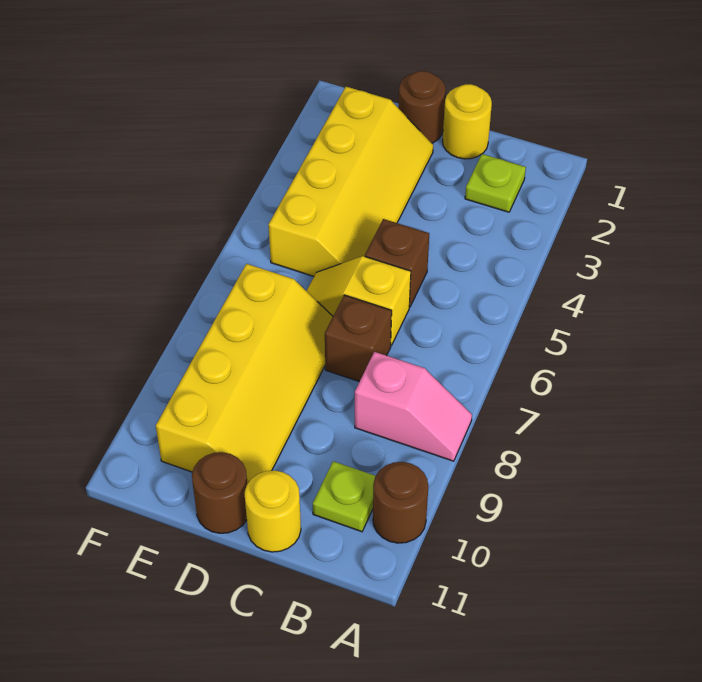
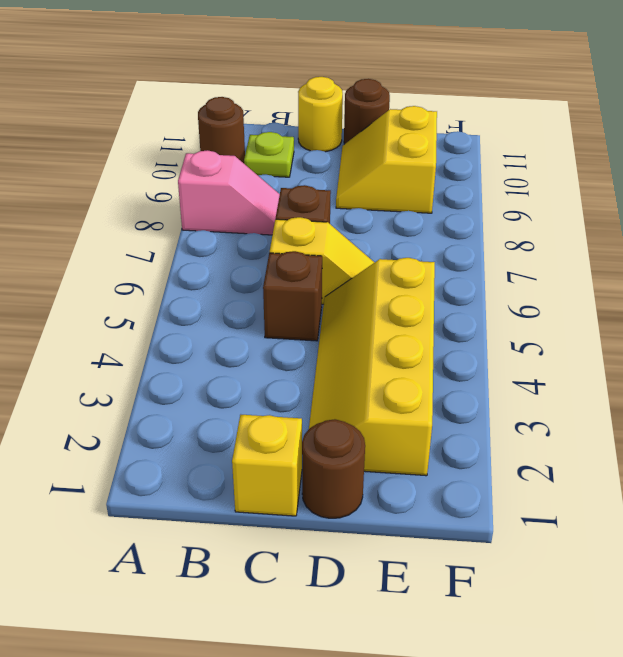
pink slope A8:B8 level 1 top B -> pink slope A8:B8 level 1 top A
lime plate B2 level 1 -> none
yellow round brick C1 level 1 -> yellow brick C1 level 1
yellow slope D7:E10 level 1 top E -> yellow slope D9:E10 level 1 top E

